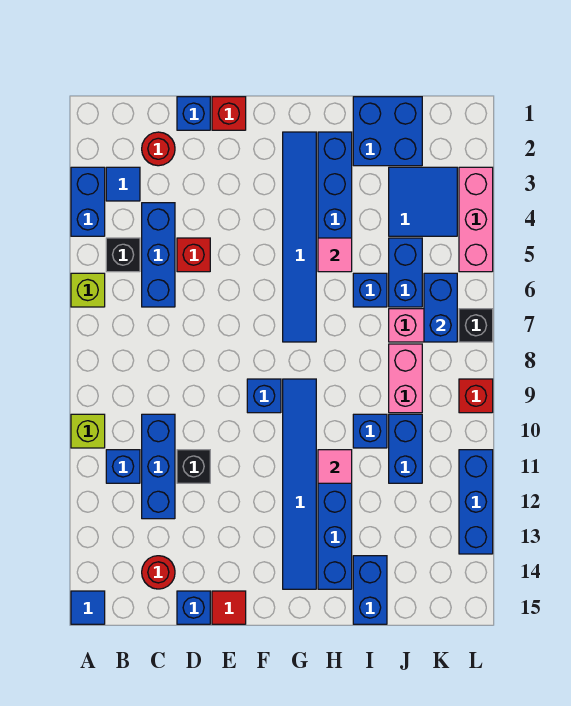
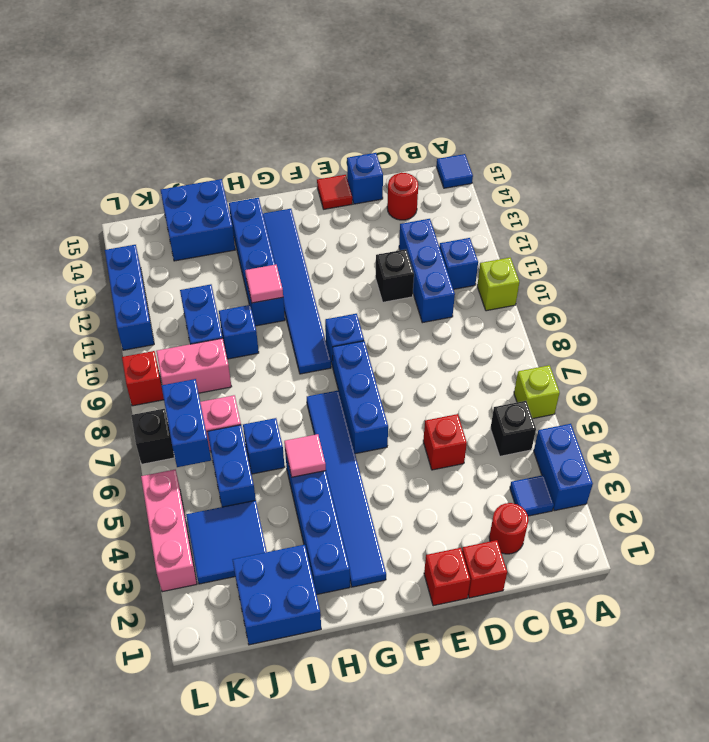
blue brick C4:C6 level 1 -> blue brick F6:F8 level 1
blue brick D1 level 1 -> red brick D1 level 1
blue brick I14:I15 level 1 -> blue brick I14:J15 level 1
pink brick J8:J9 level 1 -> pink brick J9:K9 level 1

